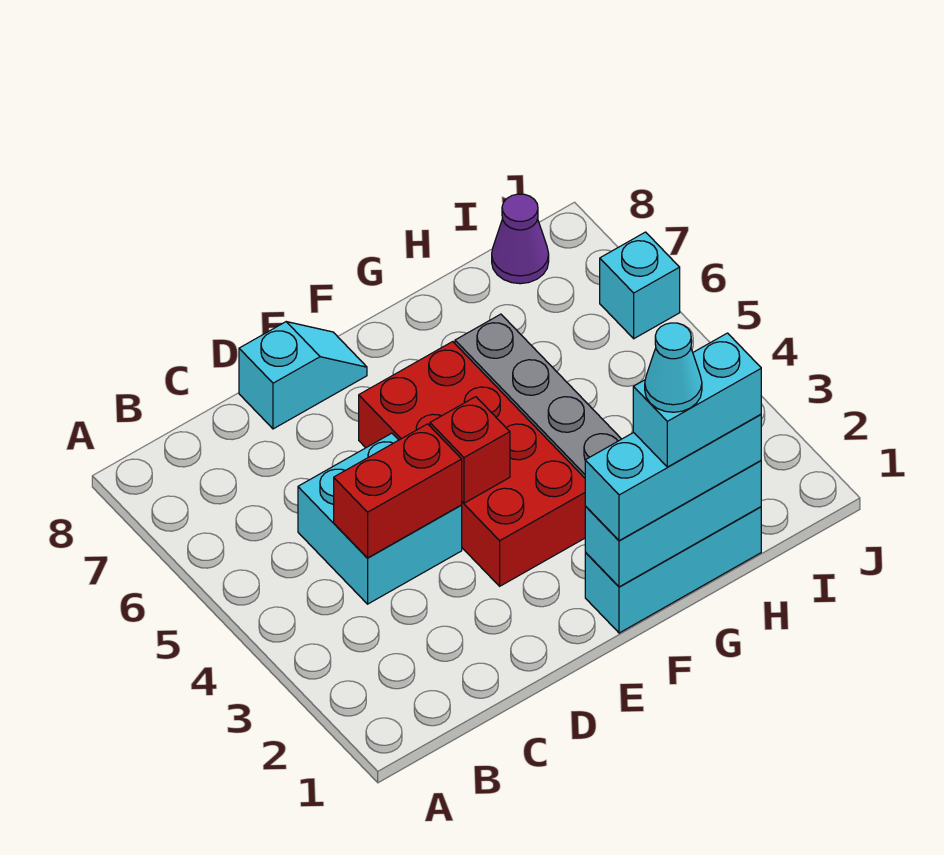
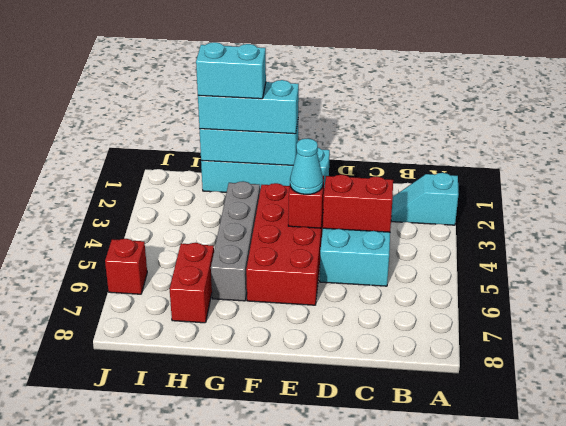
cyan slope D8:E8 level 1 top D -> cyan slope A2:B2 level 1 top A
cyan brick F1:H1 level 1 -> cyan brick E1:H1 level 1
cyan cone G1 level 5 -> cyan cone E4 level 3
none -> red brick H6:H7 level 1
purple cone I8 level 1 -> none
cyan brick J6 level 1 -> red brick J6 level 1

